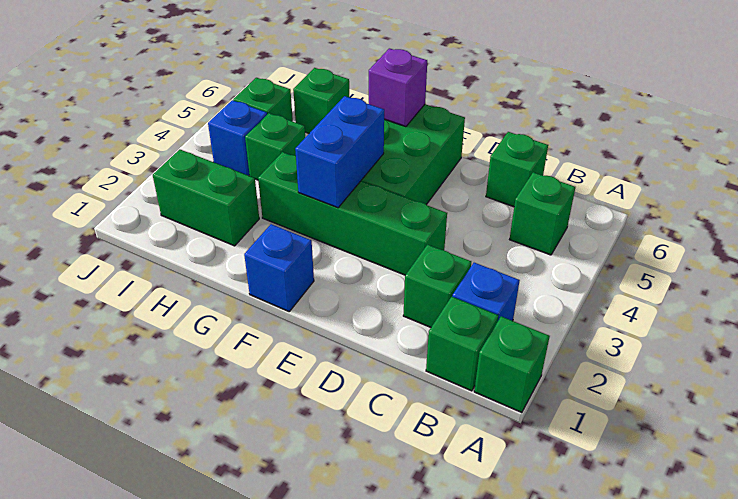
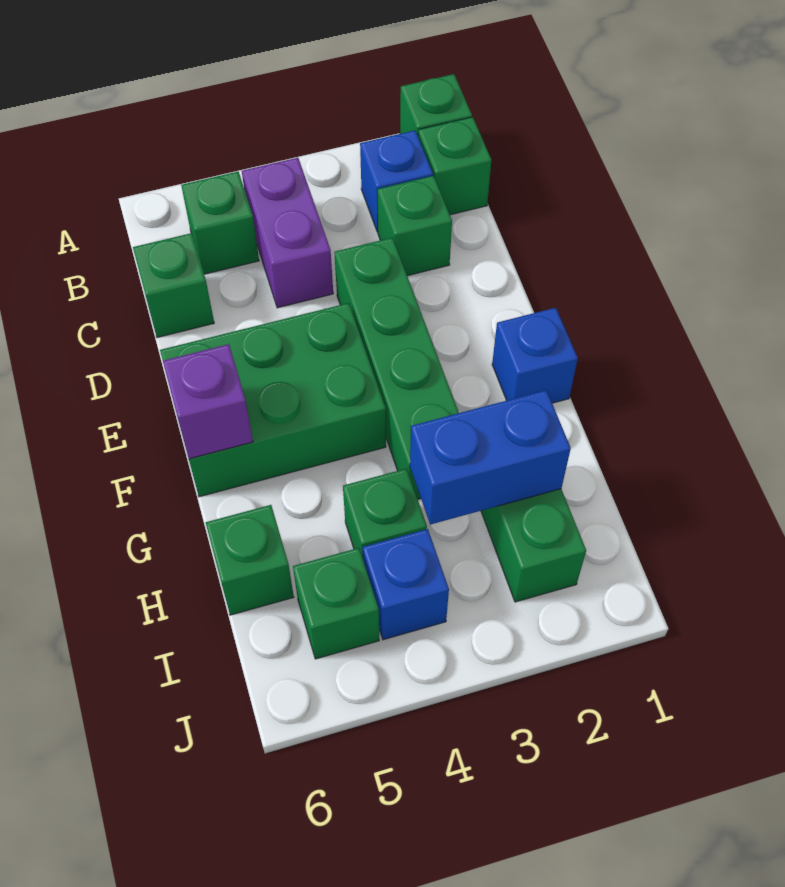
none -> purple brick B4:C4 level 1
blue brick F3:F4 level 2 -> blue brick H2:H3 level 2

